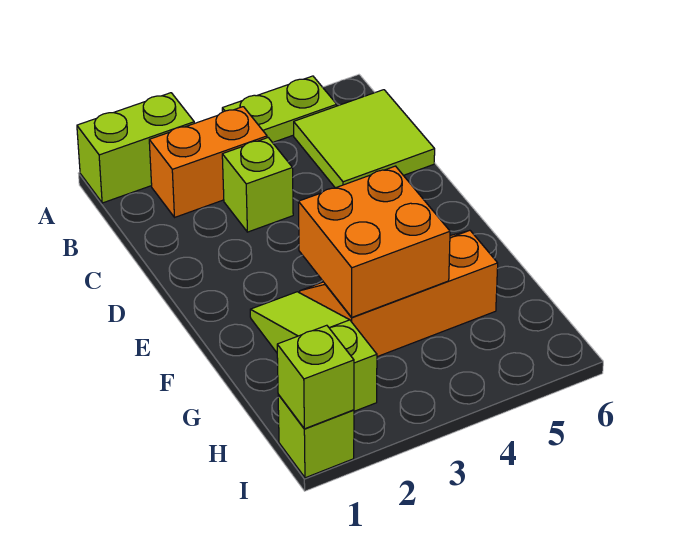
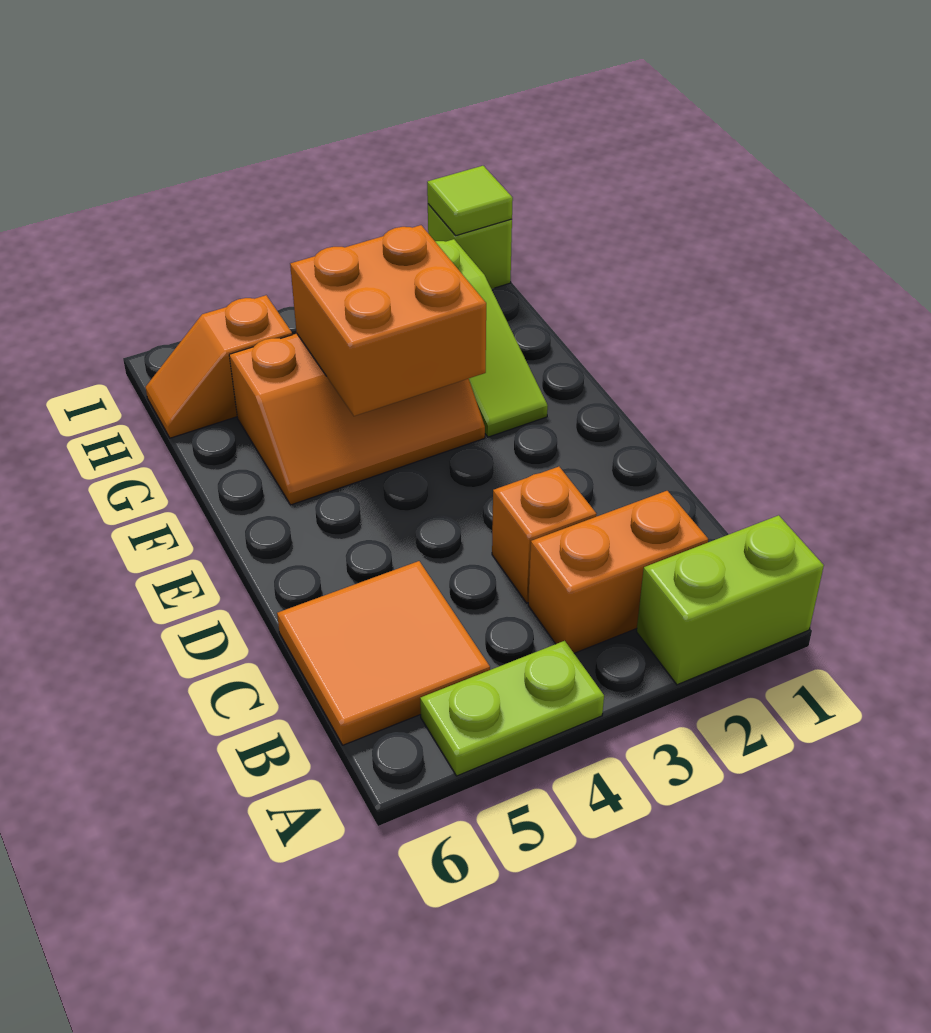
lime tile B5:C6 level 1 -> orange tile B5:C6 level 1
lime brick C3 level 1 -> orange brick C3 level 1
none -> orange slope H5:H6 level 1 top 5
lime brick I1 level 2 -> lime tile I1 level 2

